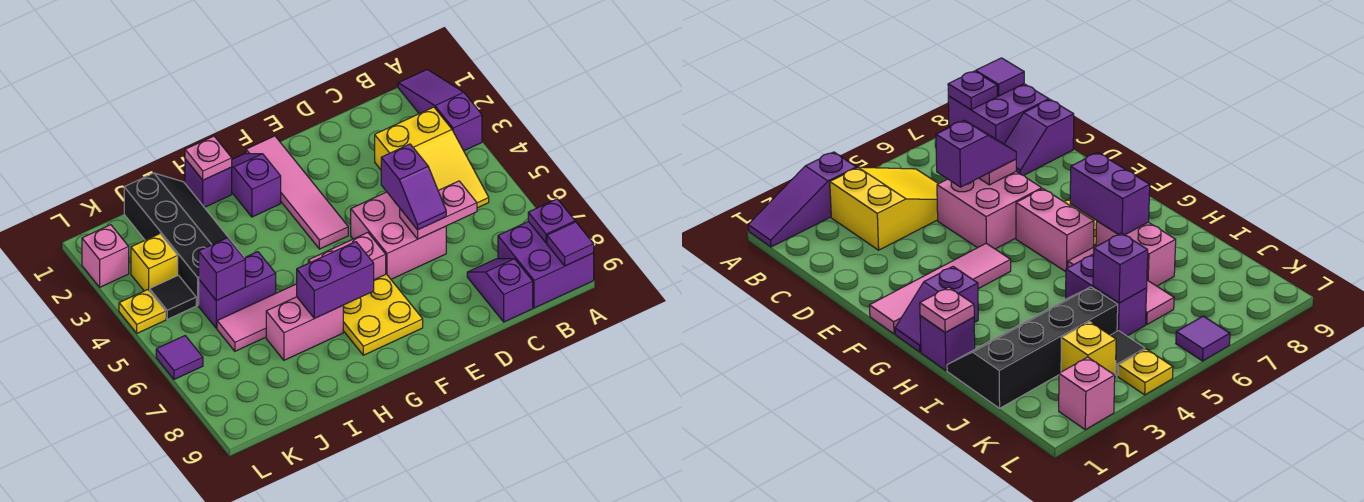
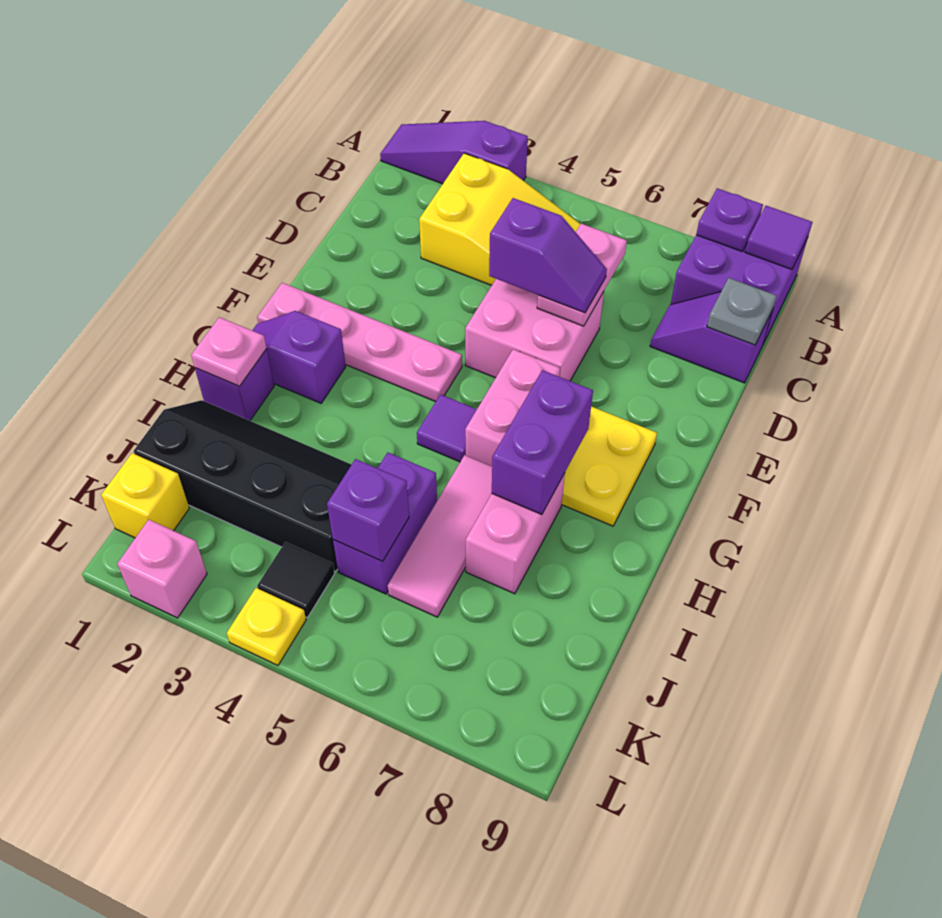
none -> grey plate C9 level 2
pink tile F1:F4 level 1 -> pink plate F1:F4 level 1
yellow brick K3 level 1 -> yellow brick K1 level 1
purple tile L6 level 1 -> purple tile G5 level 1

